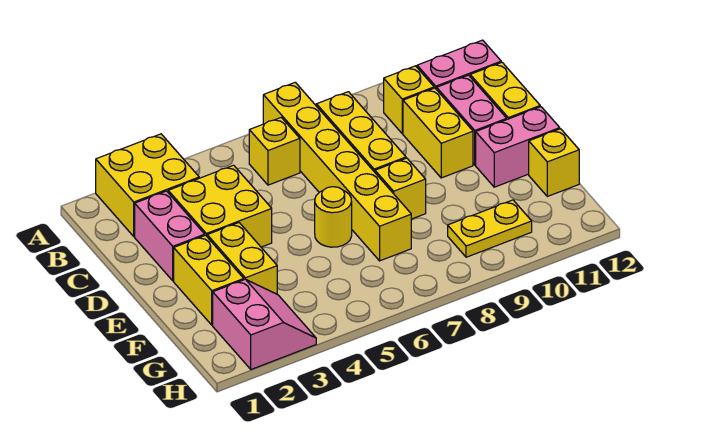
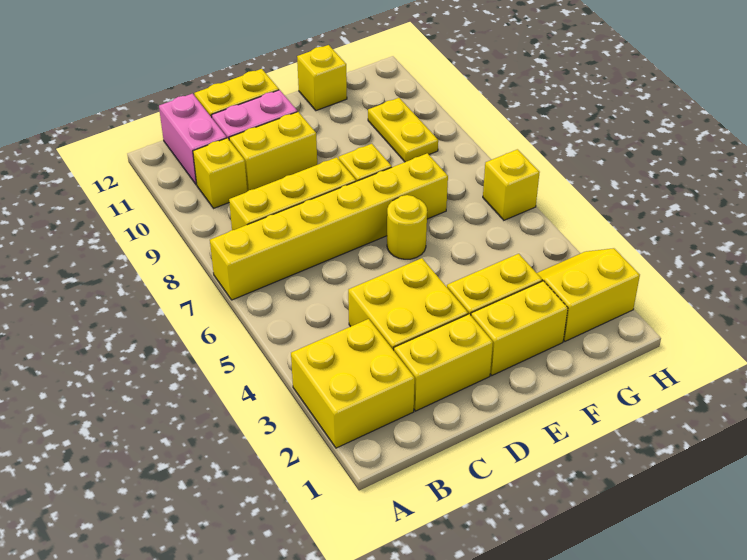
yellow brick B6 level 1 -> yellow brick H6 level 1
pink brick C2:D2 level 1 -> yellow brick C2:D2 level 1
pink brick E11:E12 level 1 -> none
pink slope G2:H3 level 1 top 2 -> yellow slope G2:H3 level 1 top 2

